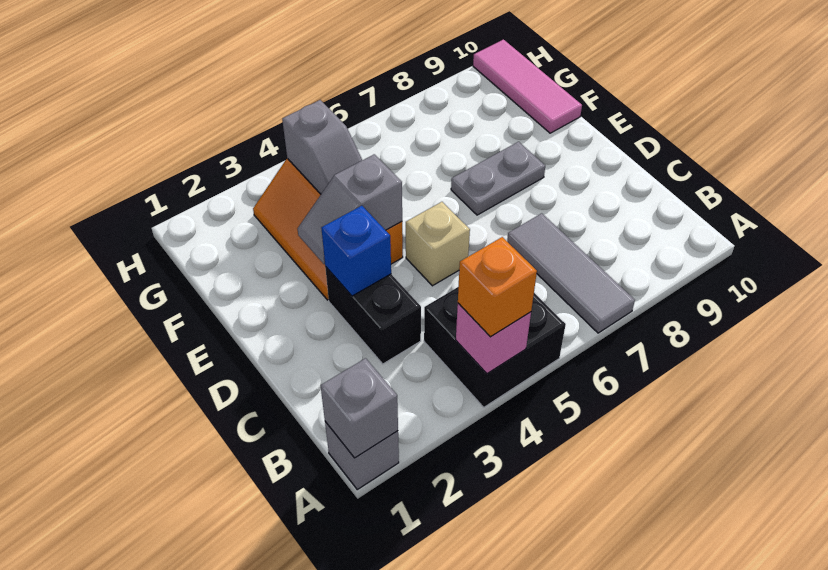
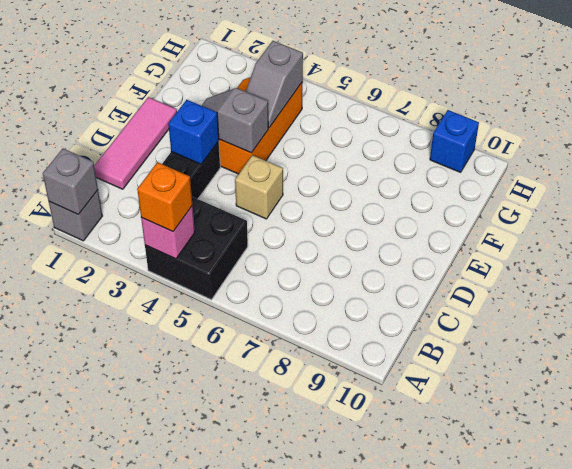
grey tile A7:C7 level 1 -> none
grey plate E7:E8 level 1 -> none
pink tile F10:H10 level 1 -> pink tile C1:E1 level 1
none -> blue brick H9 level 1

